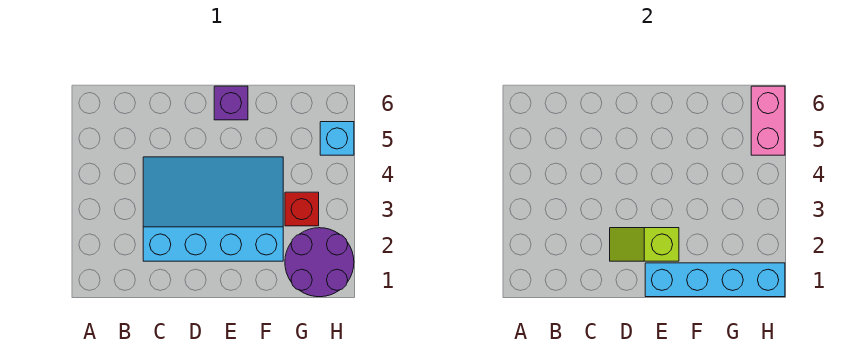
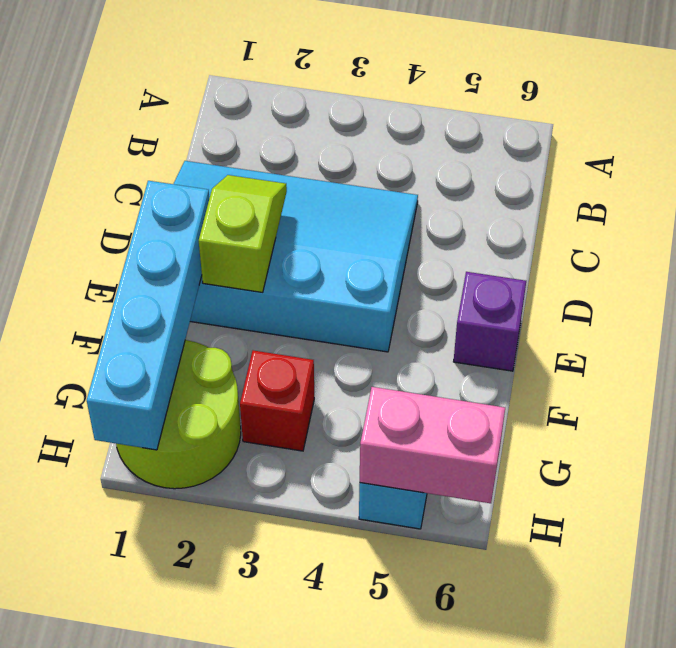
cyan slope C2:F4 level 1 top 2 -> cyan slope C1:E4 level 1 top E
purple round brick G1:H2 level 1 -> lime round brick G1:H2 level 1

